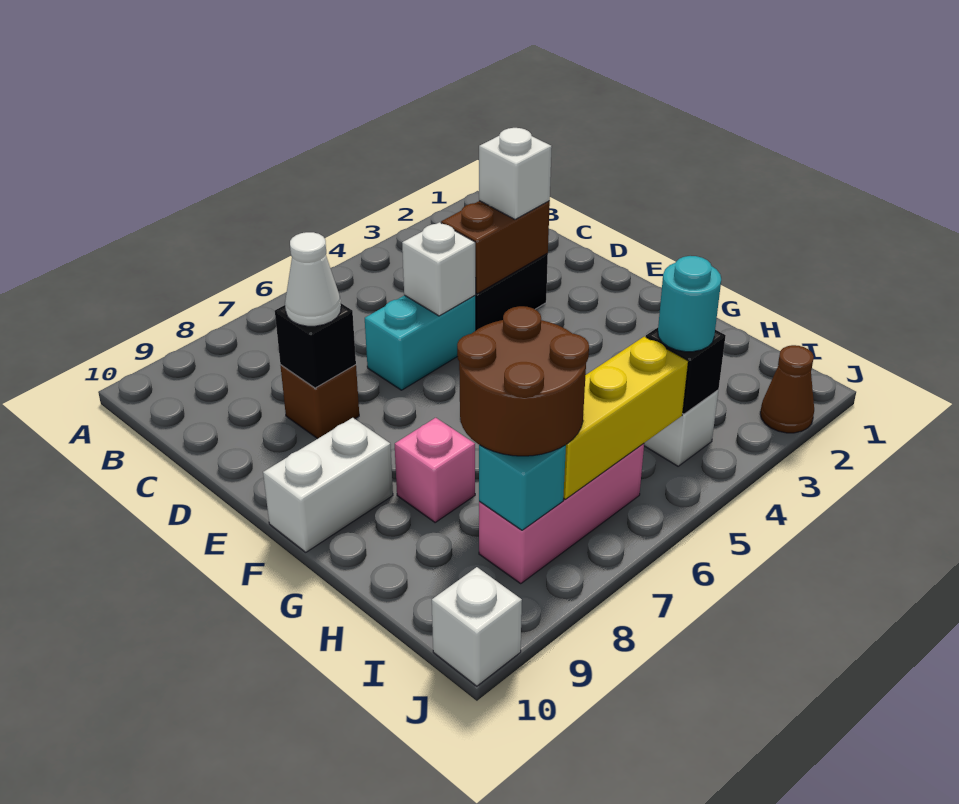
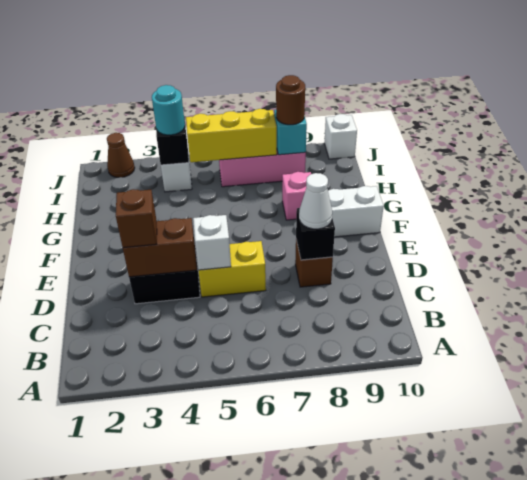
white brick D3 level 3 -> brown brick D3 level 3
cyan brick D5:D6 level 1 -> yellow brick D5:D6 level 1
brown round brick H7:I8 level 3 -> brown round brick I8 level 3

